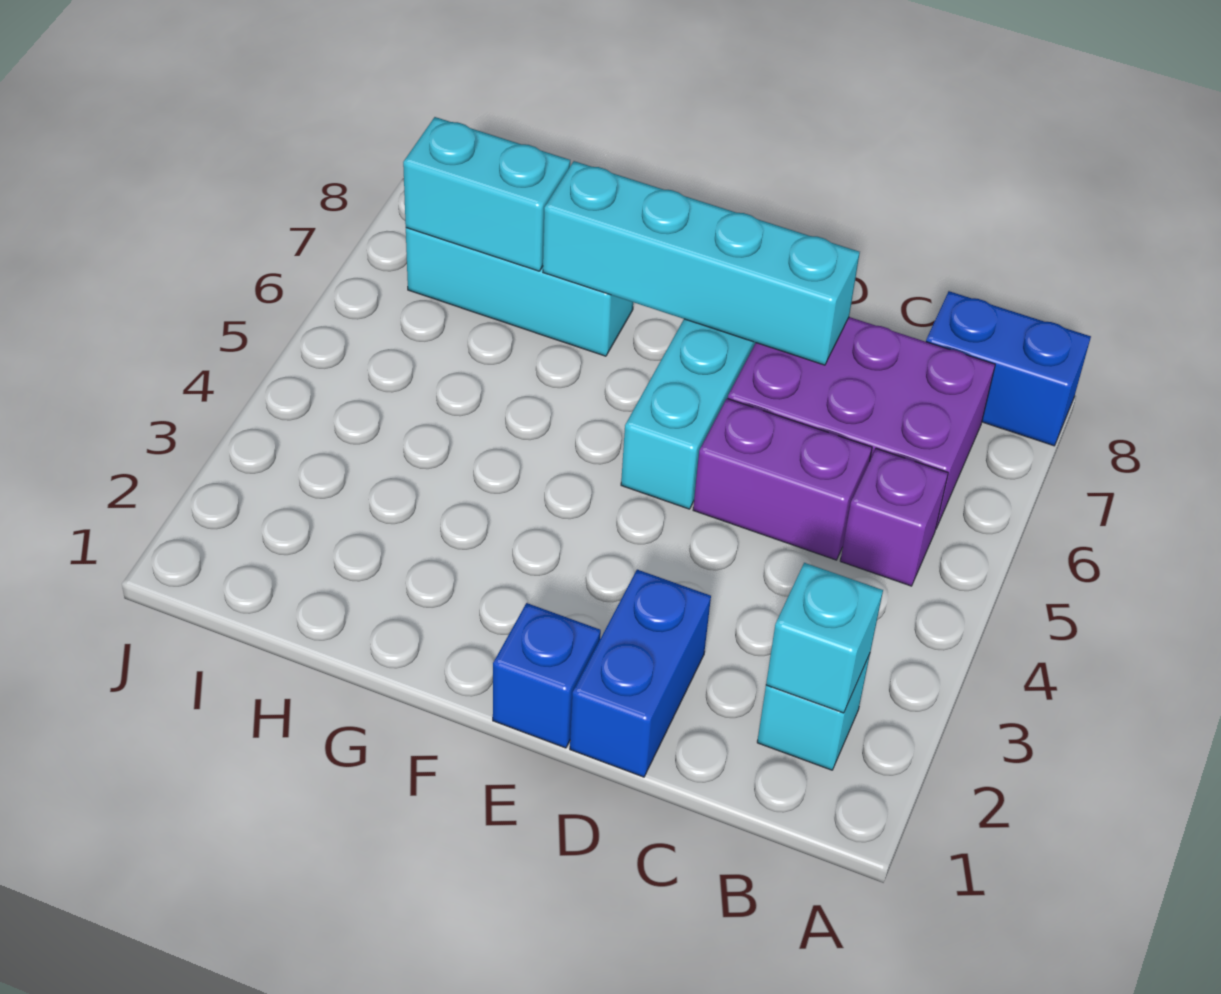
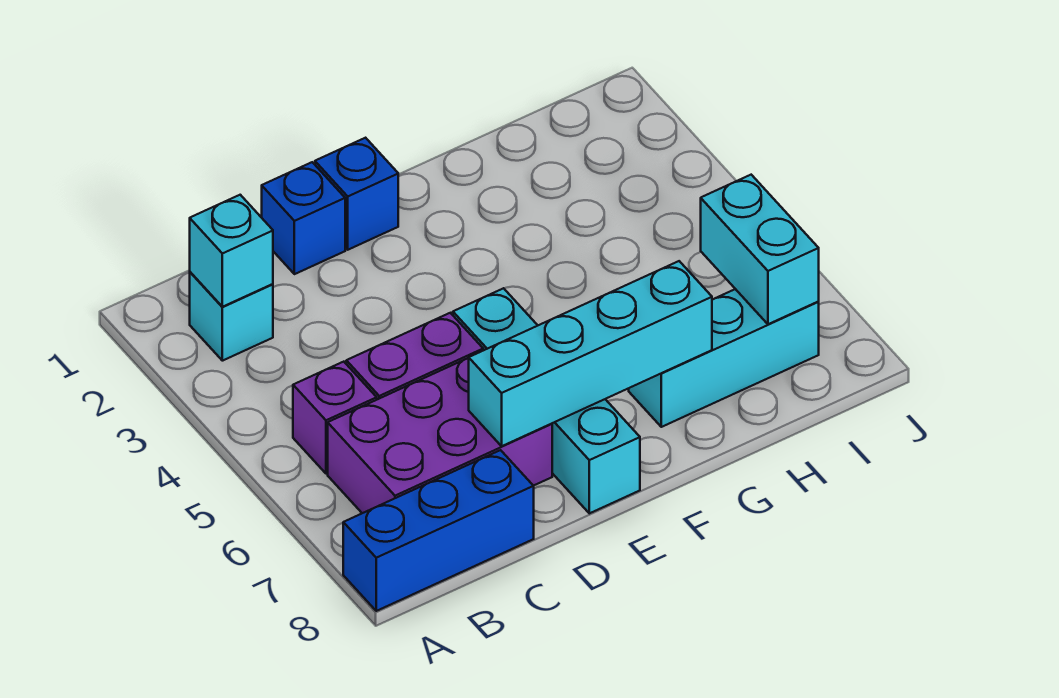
blue brick A8:B8 level 1 -> blue brick A8:C8 level 1
blue brick D1:D2 level 1 -> blue brick D1 level 1
cyan brick H7:I7 level 2 -> cyan brick I6:I7 level 2

